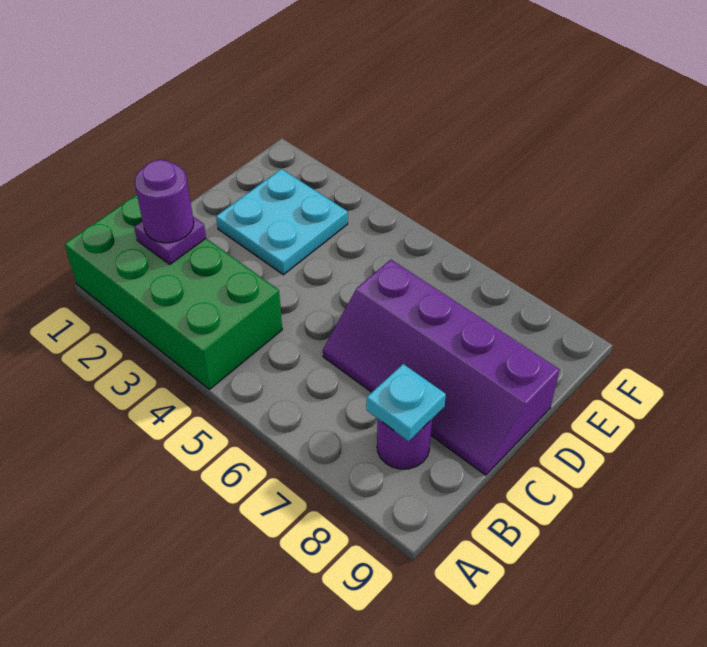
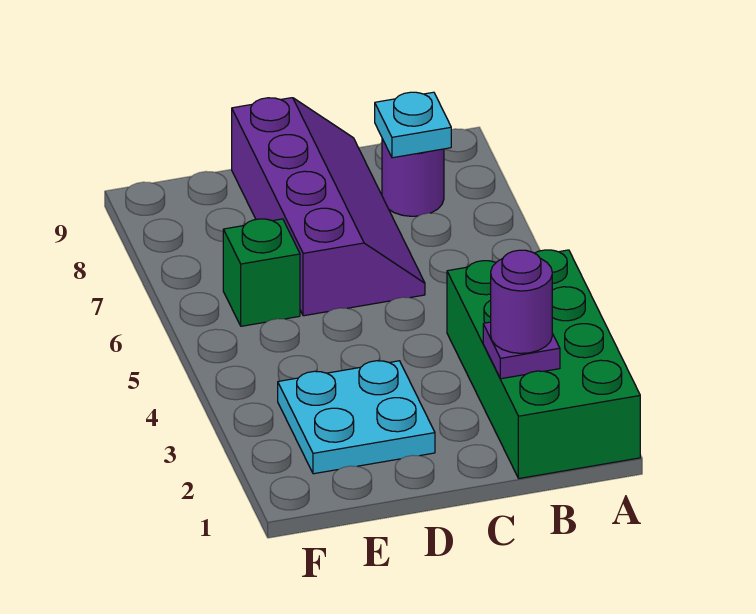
none -> green brick E6 level 1

